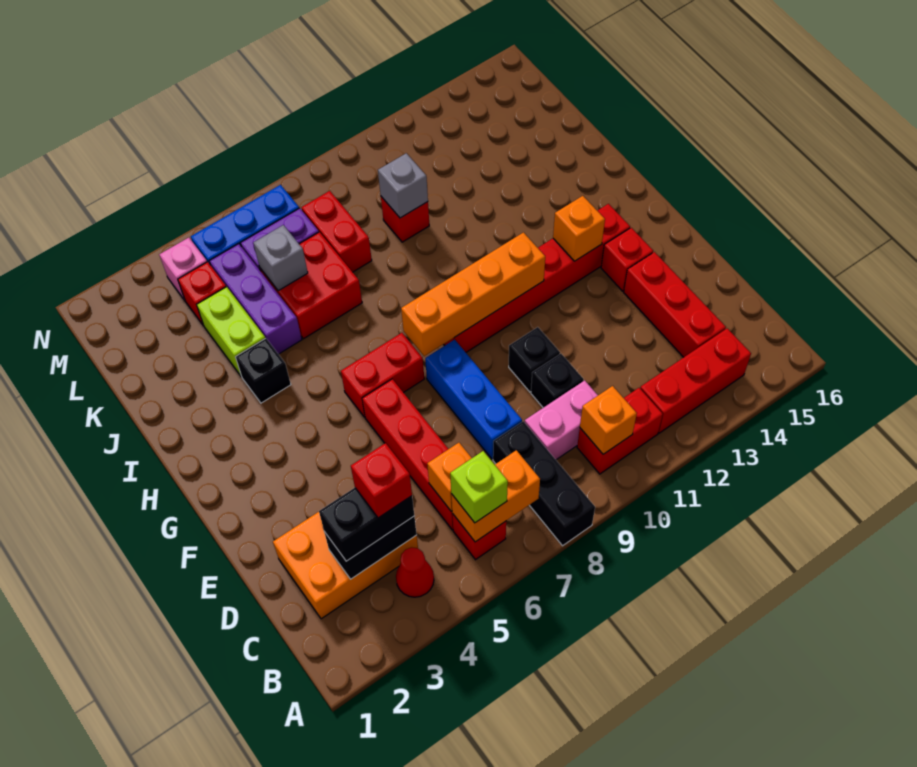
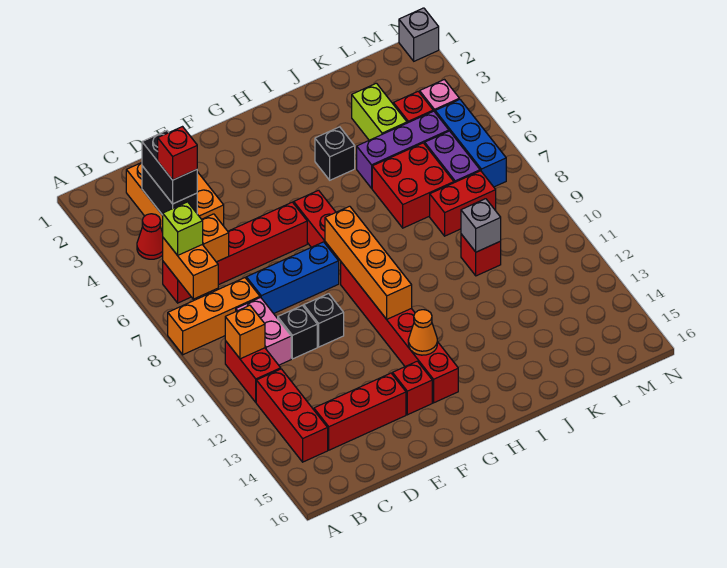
black brick A8:C8 level 1 -> orange brick A8:C8 level 1
orange brick G13 level 2 -> orange cone G13 level 2
lime brick J4:K4 level 1 -> lime brick K3:K4 level 1
grey brick K6 level 2 -> grey brick N1 level 1

